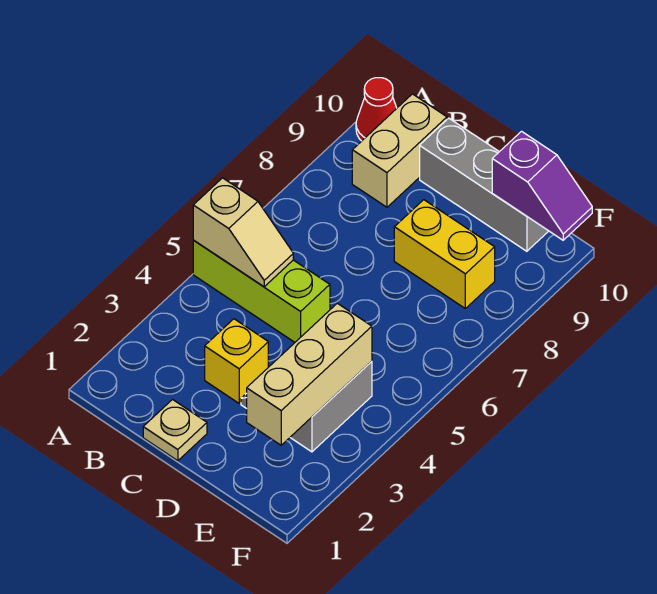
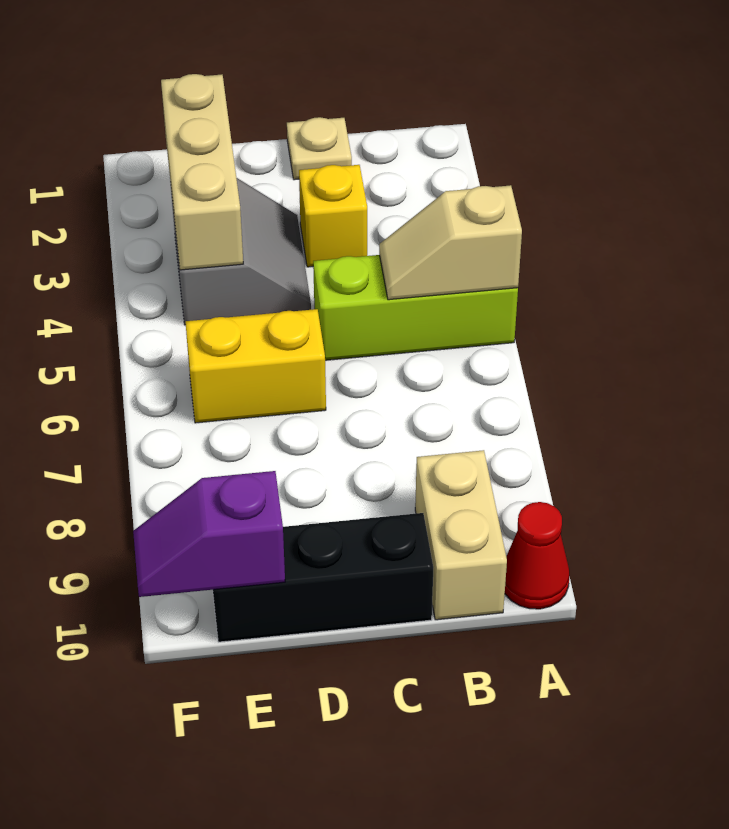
grey brick C10:E10 level 1 -> black brick C10:E10 level 1
yellow brick D8:E8 level 1 -> yellow brick D6:E6 level 1

